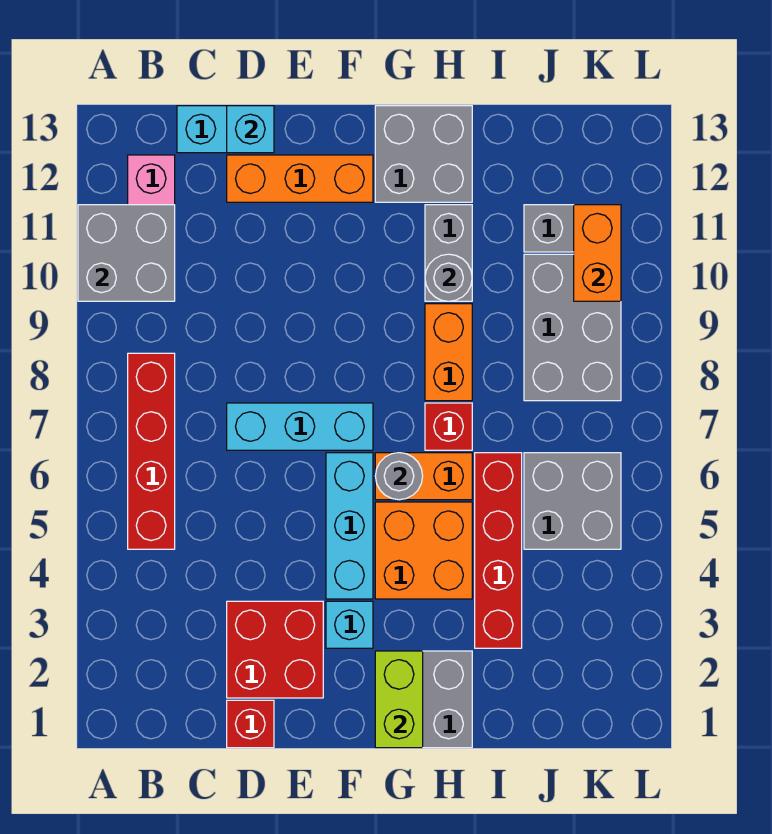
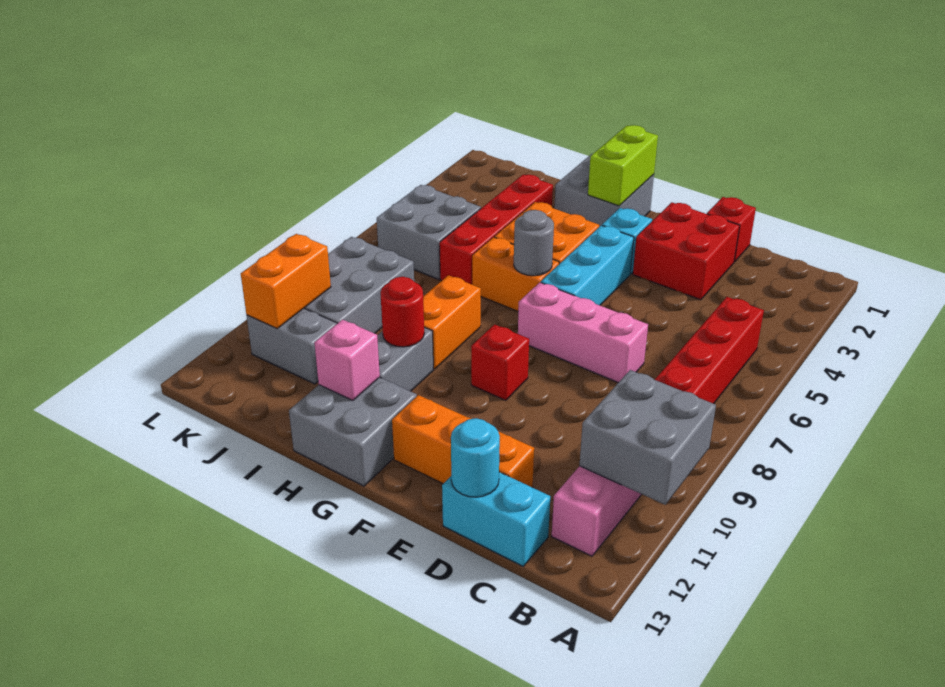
cyan brick D7:F7 level 1 -> pink brick D7:F7 level 1
cyan brick D13 level 2 -> cyan round brick D13 level 2
red brick H7 level 1 -> red brick F9 level 1
grey round brick H10 level 2 -> red round brick H10 level 2
none -> pink brick H12 level 2

